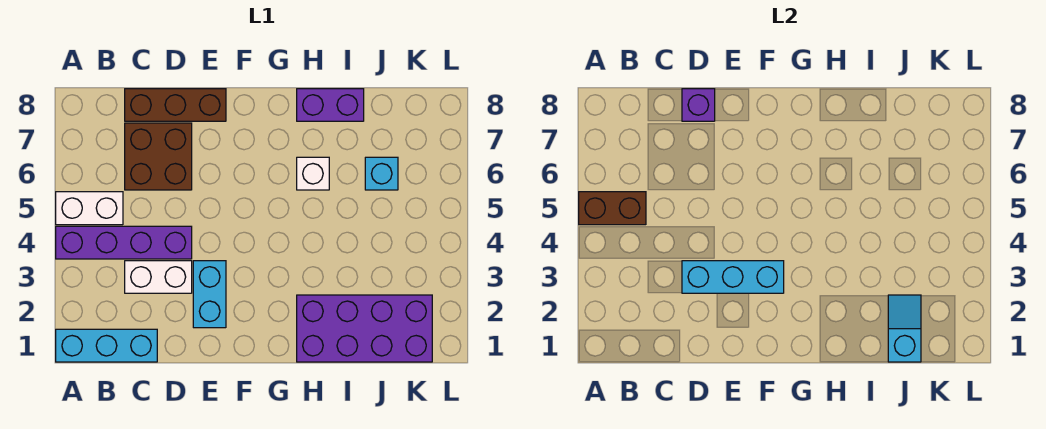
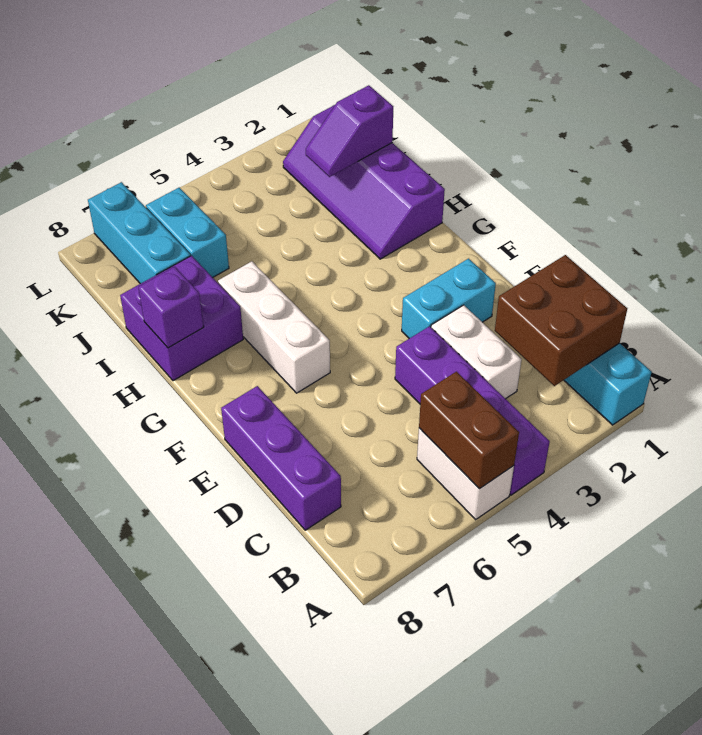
brown brick C6:D7 level 1 -> brown brick B1:C2 level 2
brown brick C8:E8 level 1 -> purple brick C8:E8 level 1
cyan brick D3:F3 level 2 -> cyan brick J7:L7 level 1
purple brick D8 level 2 -> purple brick H8 level 2
purple brick H1:K2 level 1 -> purple slope H1:K2 level 1 top 1
white brick H6 level 1 -> white brick F6:H6 level 1
purple brick H8:I8 level 1 -> purple brick H7:I8 level 1
cyan slope J1:J2 level 2 top 1 -> purple slope J1:J2 level 2 top 1
cyan brick J6 level 1 -> cyan brick J6:K6 level 1

